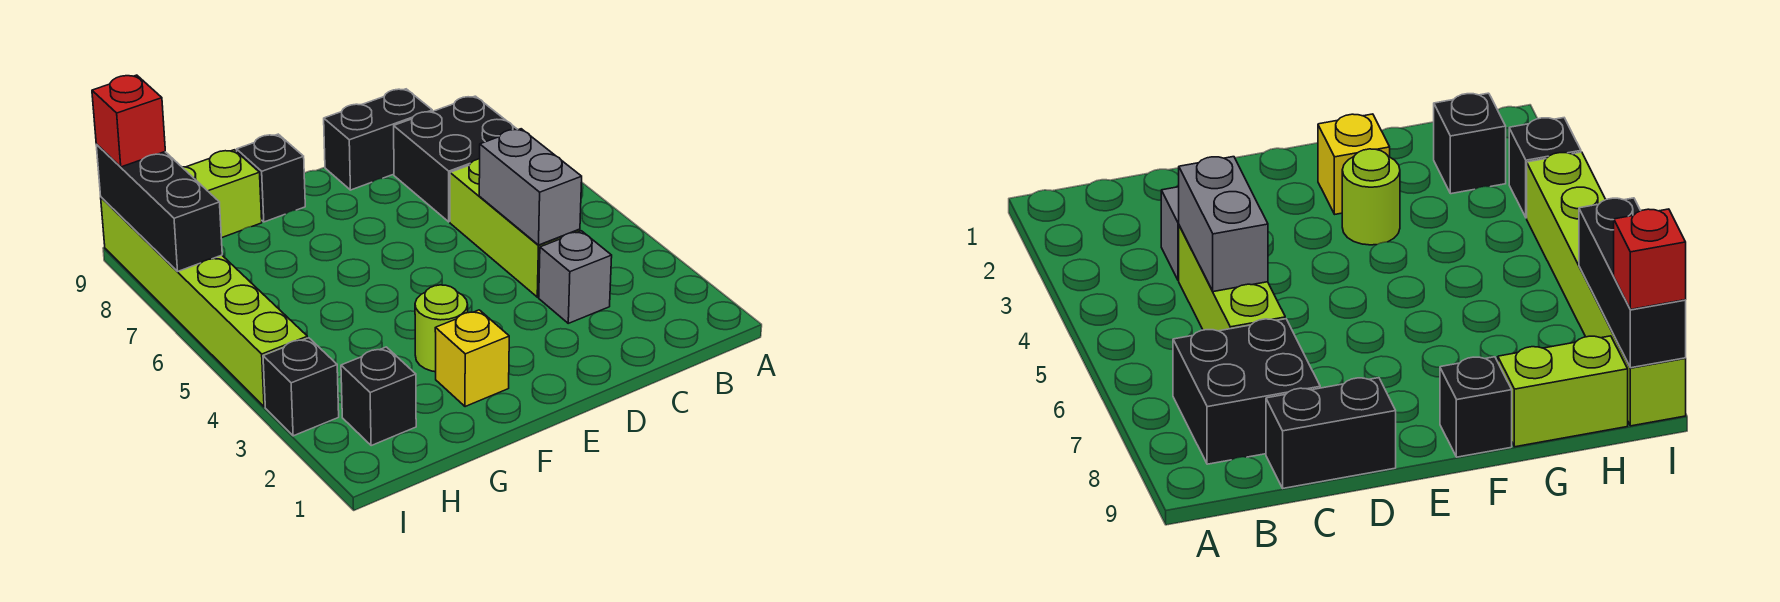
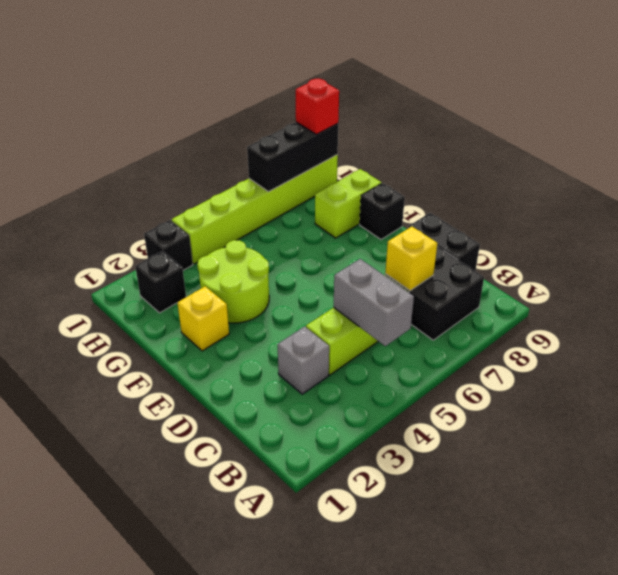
grey brick C4:C5 level 2 -> grey brick B5:C5 level 2
none -> yellow brick C7 level 2
lime round brick F3 level 1 -> lime round brick F3:G4 level 1
lime brick G9:H9 level 1 -> lime brick G8:G9 level 1

